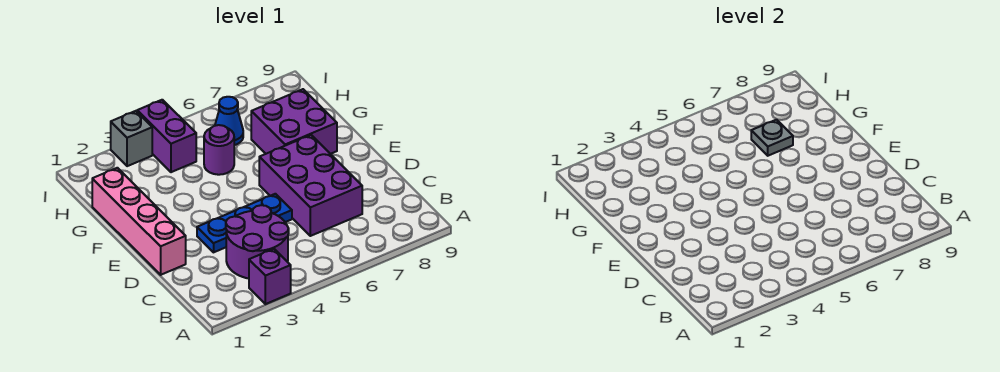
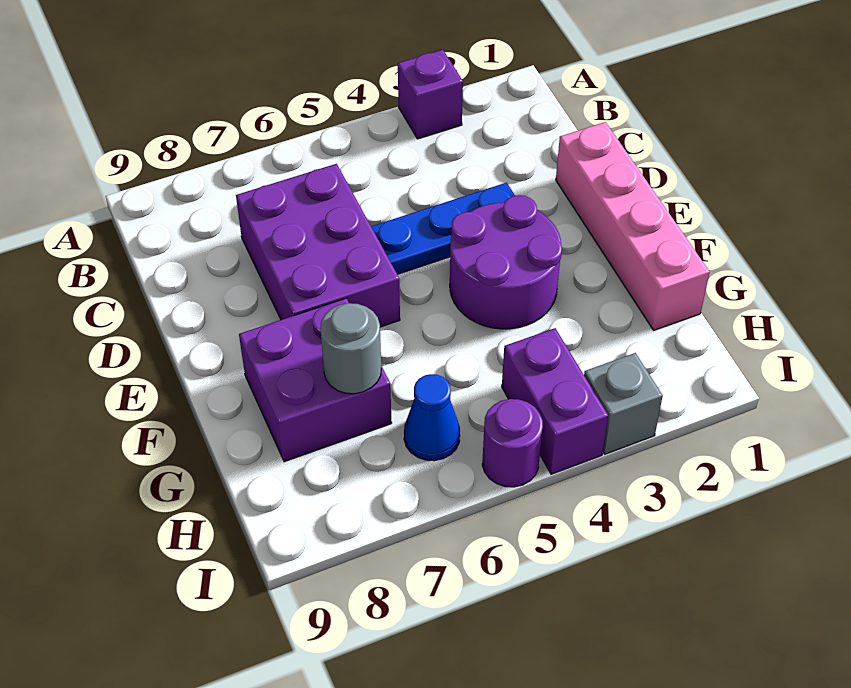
purple round brick B3:C4 level 1 -> purple round brick E3:F4 level 1
purple round brick G5 level 1 -> purple round brick I5 level 1
grey plate G7 level 2 -> grey round brick G7 level 2

